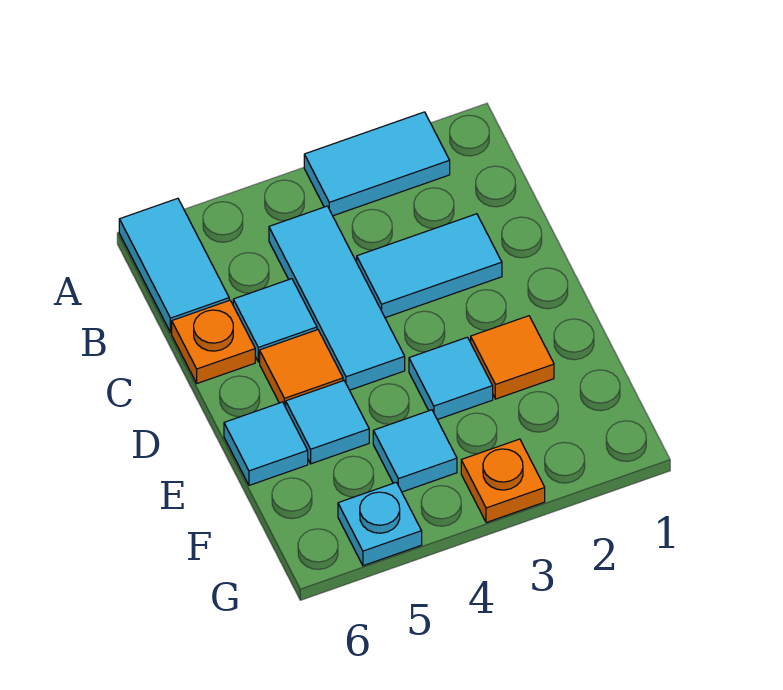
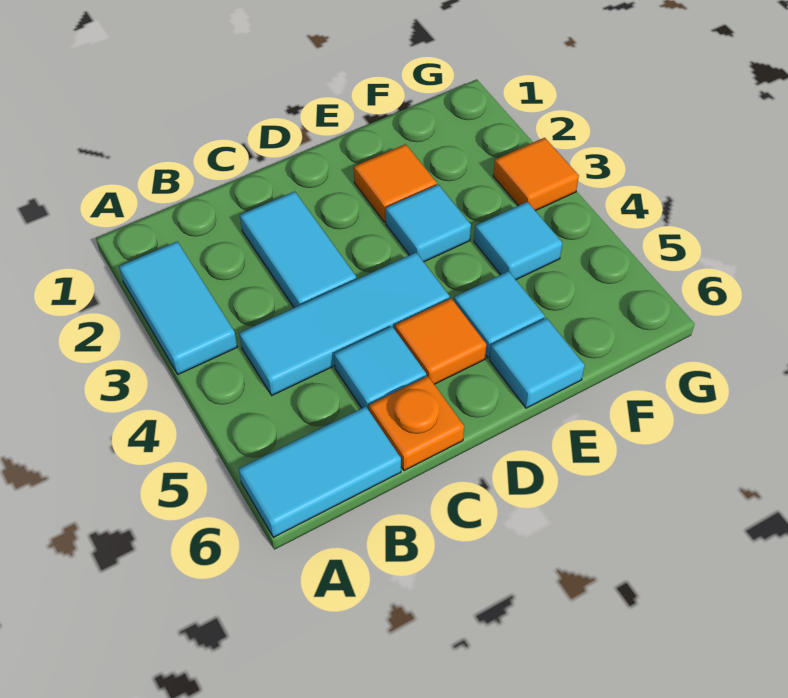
orange plate G3 level 1 -> orange tile G3 level 1
cyan plate G5 level 1 -> none

